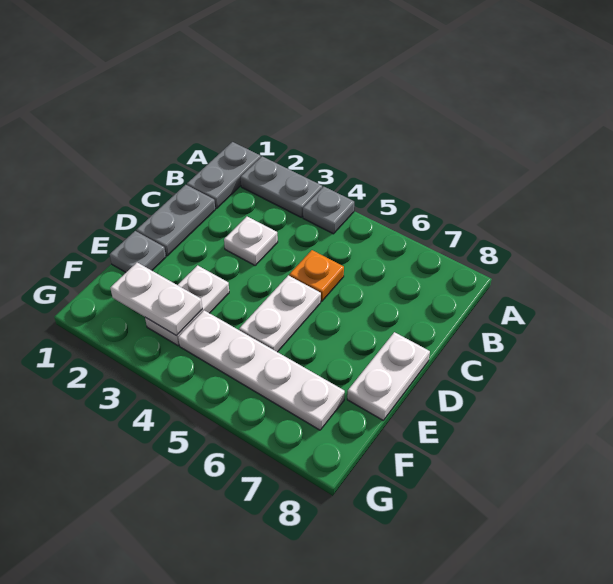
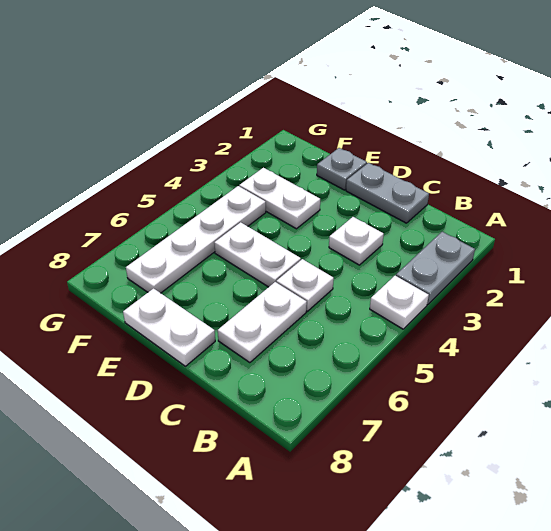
grey plate A1:B1 level 1 -> none
grey plate A4 level 1 -> white plate A4 level 1
orange plate C5 level 1 -> white plate C5 level 1
white plate F2:F3 level 2 -> white plate C6:C7 level 1

